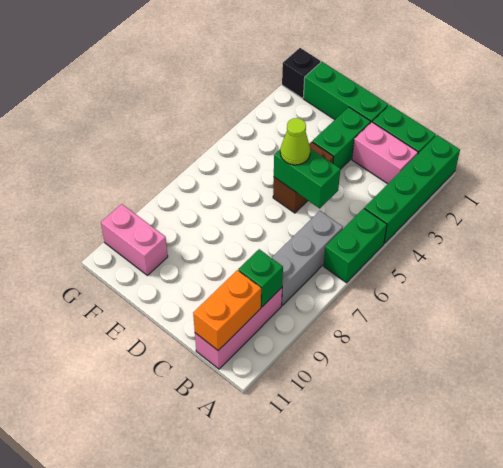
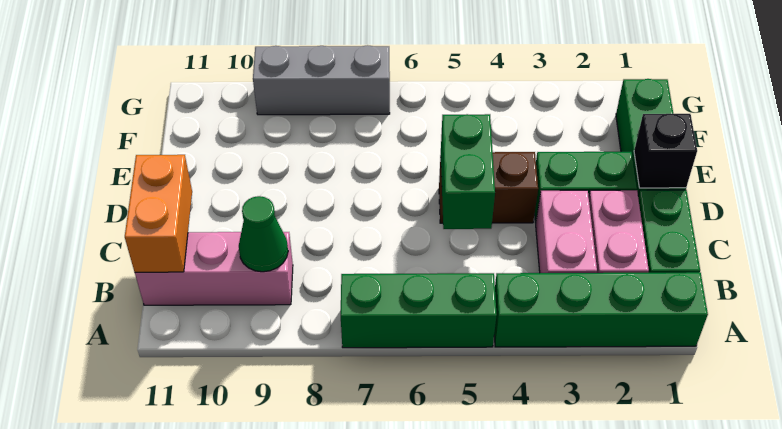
green brick A5:A6 level 1 -> green brick A5:A7 level 1
grey brick B6:B8 level 1 -> grey brick G7:G9 level 1
green brick B9 level 2 -> green cone B9 level 2
orange brick B10:B11 level 2 -> orange brick B11:C11 level 2
lime cone D5 level 3 -> none
pink brick F10:G10 level 1 -> pink brick B3:C3 level 1
black brick G1 level 1 -> black brick D1 level 2

